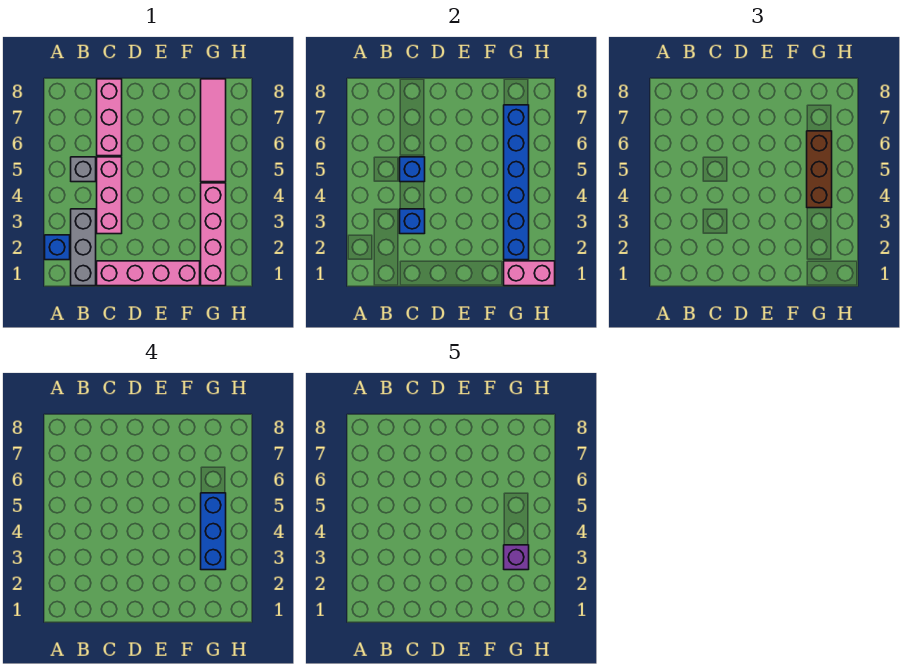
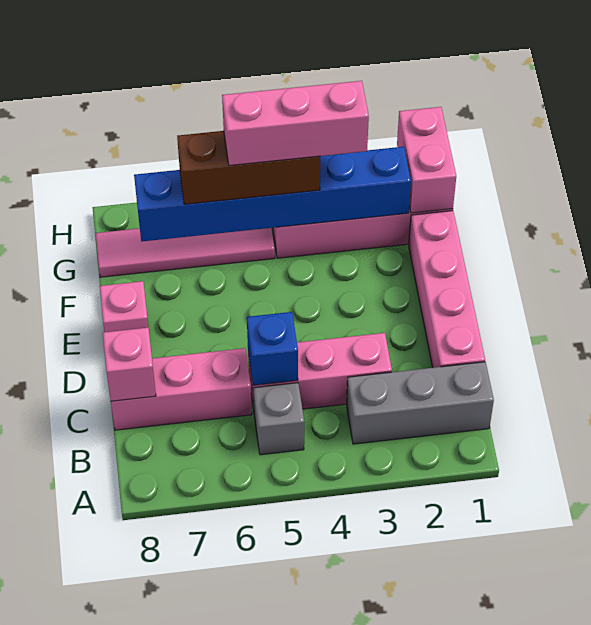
blue brick A2 level 1 -> none
blue brick C3 level 2 -> none
none -> pink brick C8 level 2
none -> pink brick E8 level 1
blue brick G3:G5 level 4 -> pink brick G3:G5 level 4
purple brick G3 level 5 -> none

